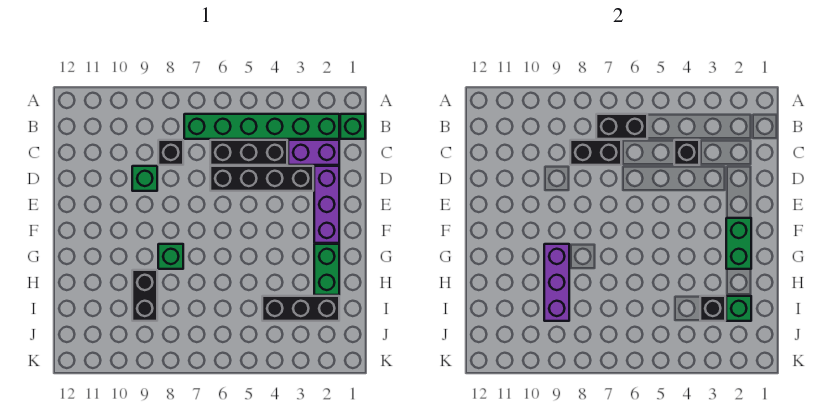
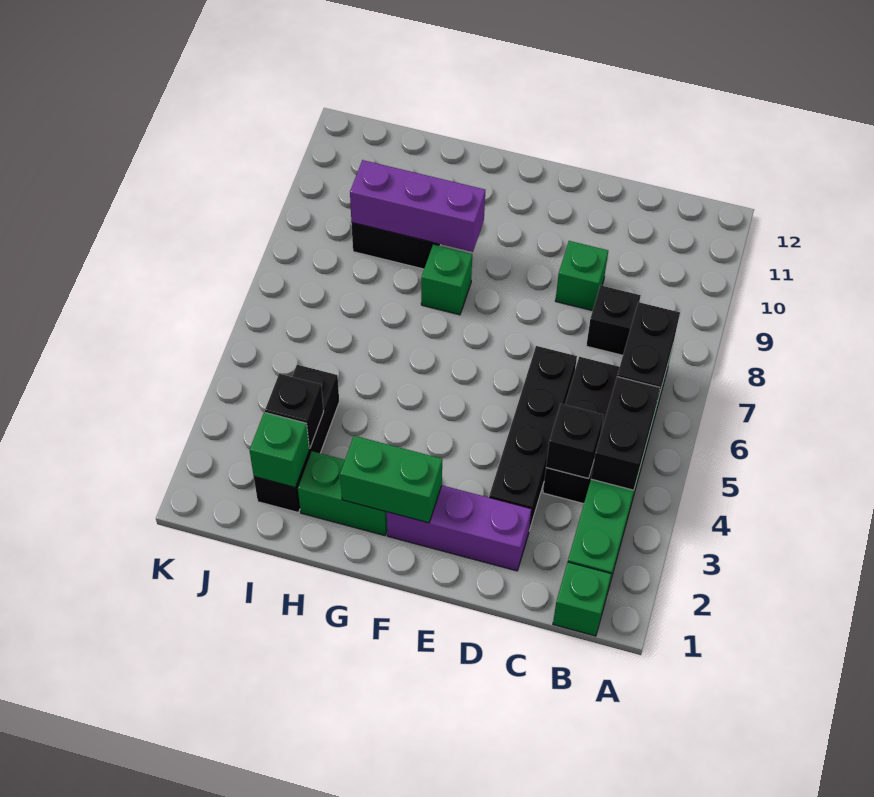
purple brick C2:C3 level 1 -> none
black brick C7:C8 level 2 -> black brick B4:B5 level 2

